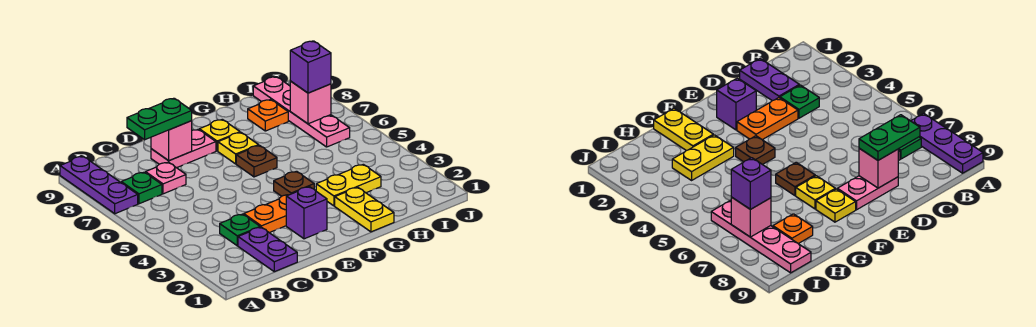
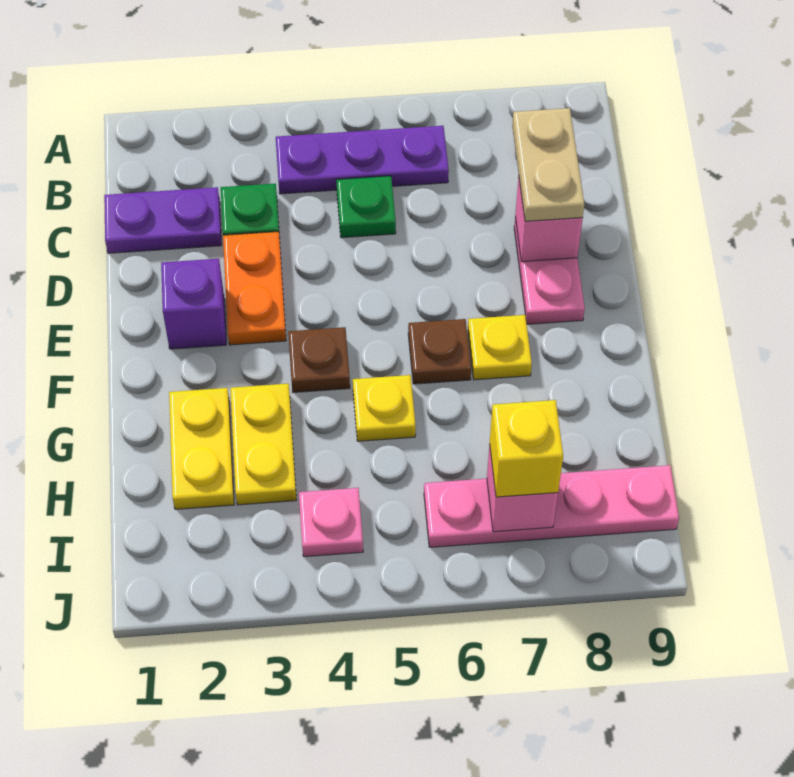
purple plate A7:A9 level 1 -> purple plate B4:B6 level 1
green plate B7 level 1 -> green plate C5 level 1
pink plate C7 level 1 -> pink plate I4 level 1
green plate C8:D8 level 3 -> tan plate C8:D8 level 3
yellow plate F8 level 1 -> yellow plate G5 level 1
yellow plate G1:G2 level 1 -> yellow plate G2:H2 level 1
orange plate H8 level 1 -> none
purple brick I7 level 3 -> yellow brick I7 level 3

